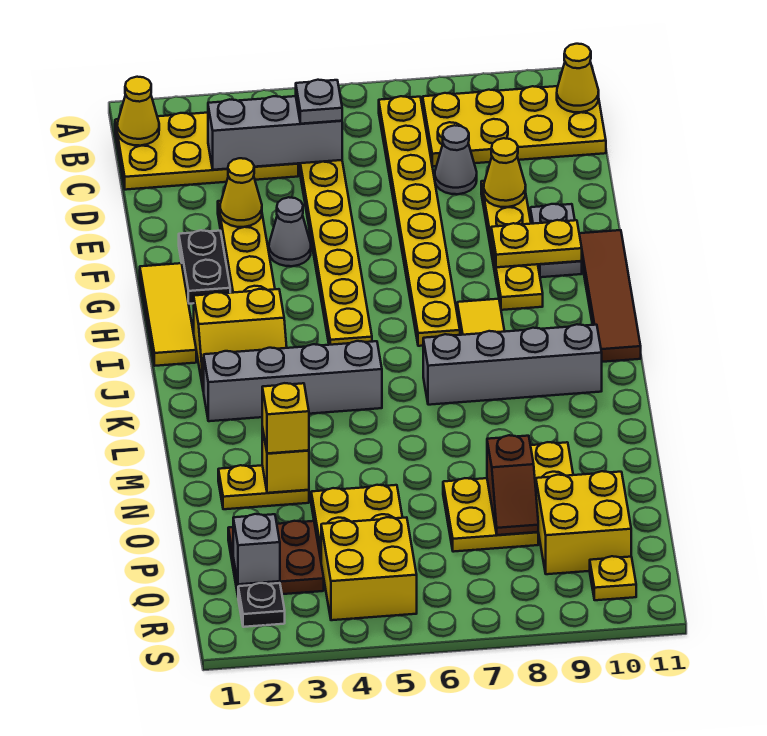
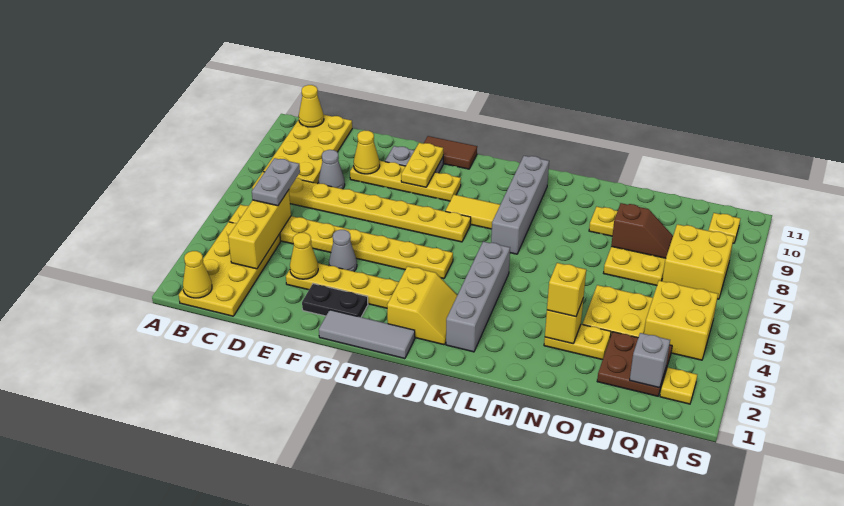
grey brick C3:C5 level 2 -> yellow brick C3:C5 level 2
grey plate C5 level 3 -> grey plate C5:C6 level 3
yellow tile G1:I1 level 1 -> grey tile G1:I1 level 1
brown tile G11:J11 level 1 -> brown tile G11:H11 level 1
yellow plate N2:N3 level 1 -> yellow plate N3:O3 level 1
yellow brick P9:Q10 level 1 -> yellow brick Q7:R8 level 1
black plate R2 level 1 -> yellow plate R2 level 1

